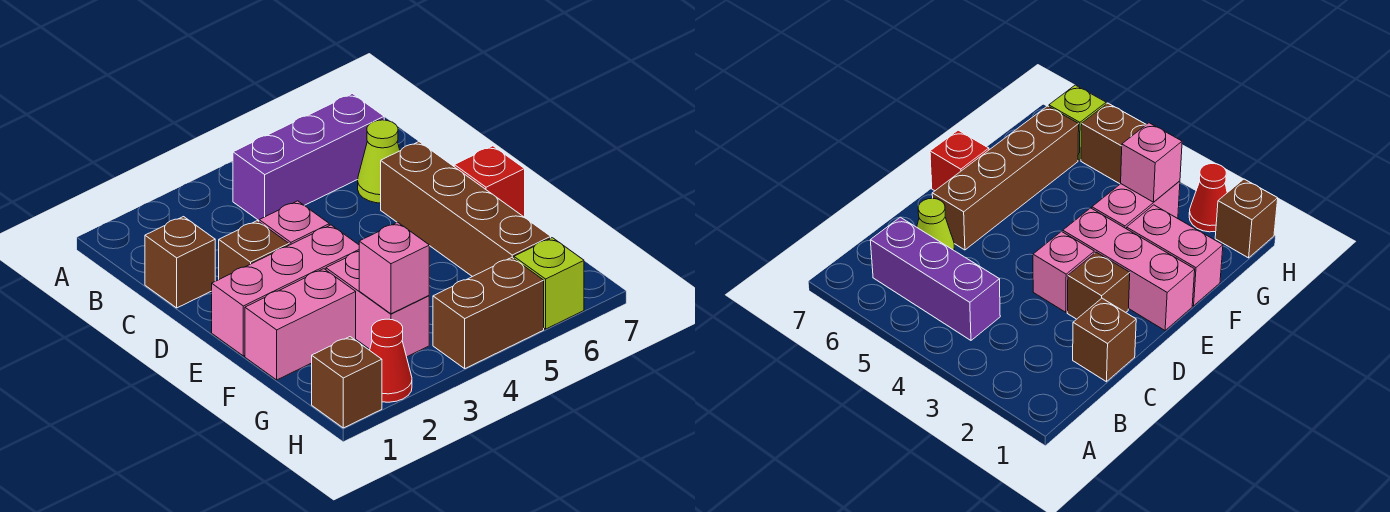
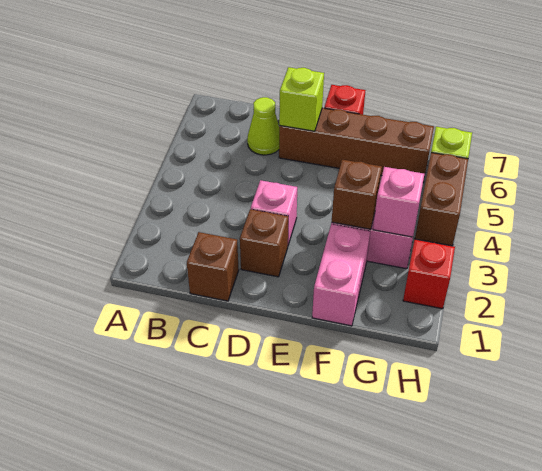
purple brick B4:B6 level 1 -> none
none -> lime brick D6 level 2
pink brick E1:E3 level 1 -> none
brown brick H1 level 1 -> brown brick F3 level 2
red cone H2 level 1 -> red brick H2 level 1

